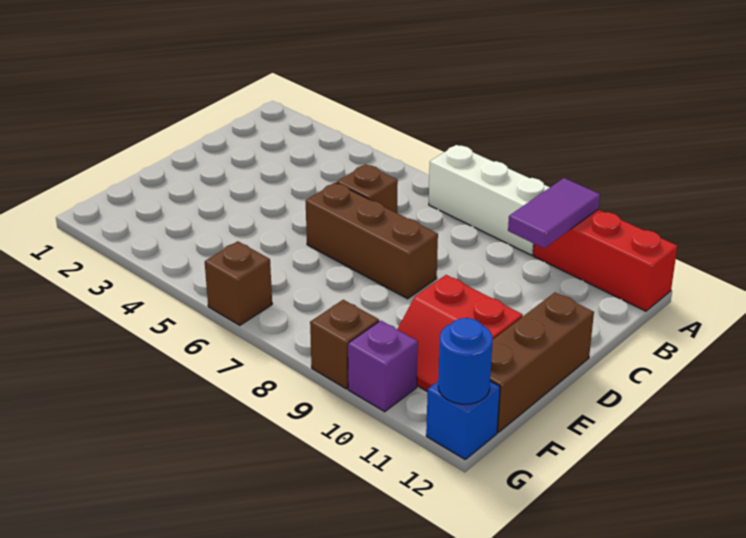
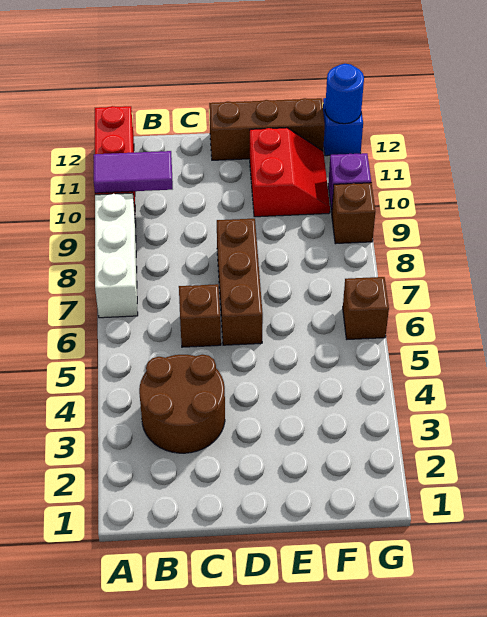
none -> brown round brick B3:C4 level 1

